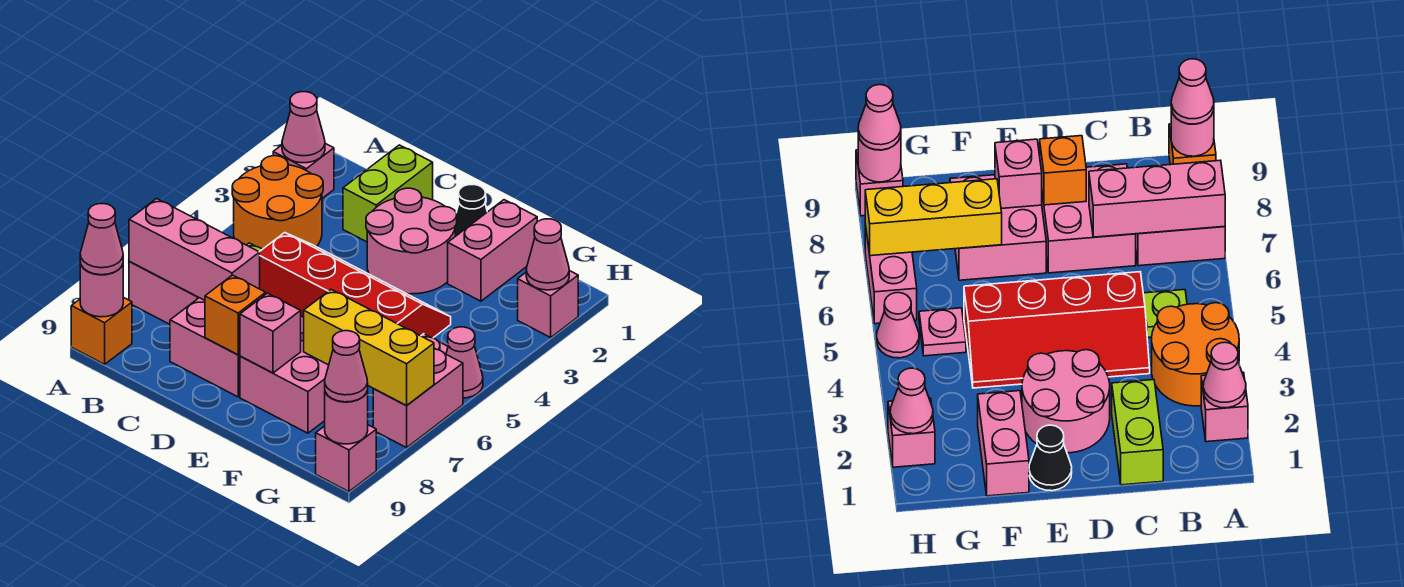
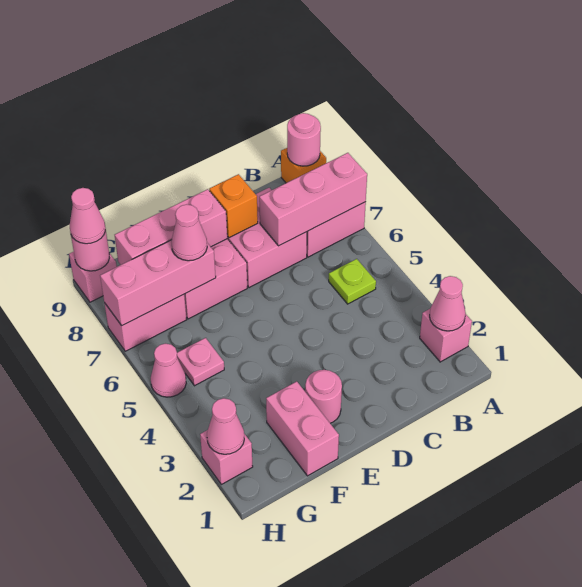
orange round brick A3:B4 level 1 -> none
pink cone A9 level 3 -> pink cone F7 level 3
lime brick C1:C2 level 1 -> none
red slope C4:F5 level 1 top 5 -> none
pink round brick D2:E3 level 1 -> pink round brick E2 level 1
black cone E1 level 1 -> none
pink brick E8 level 2 -> pink brick E8:G8 level 2
yellow brick F7:H7 level 2 -> pink brick F7:H7 level 2
pink brick H6:H7 level 1 -> pink brick G7:H7 level 1

